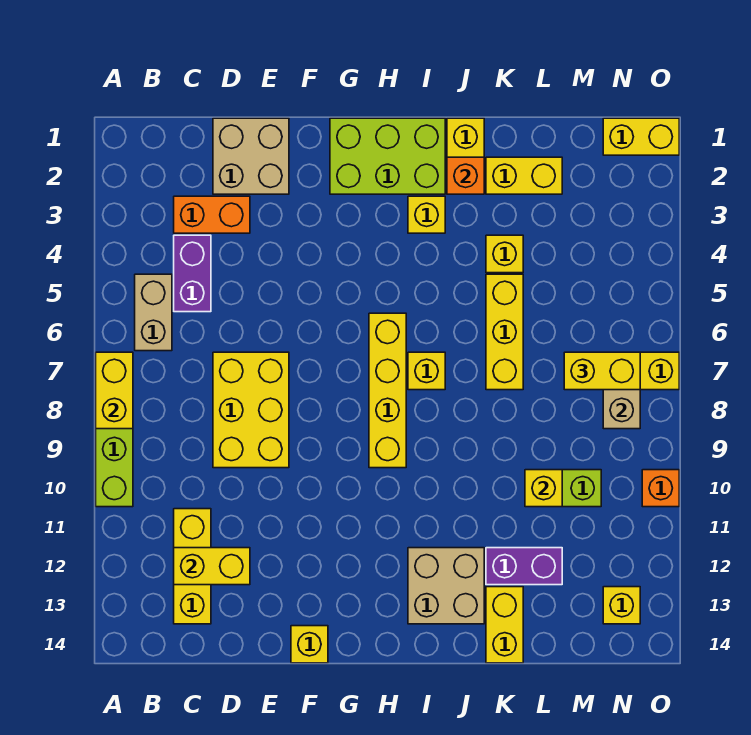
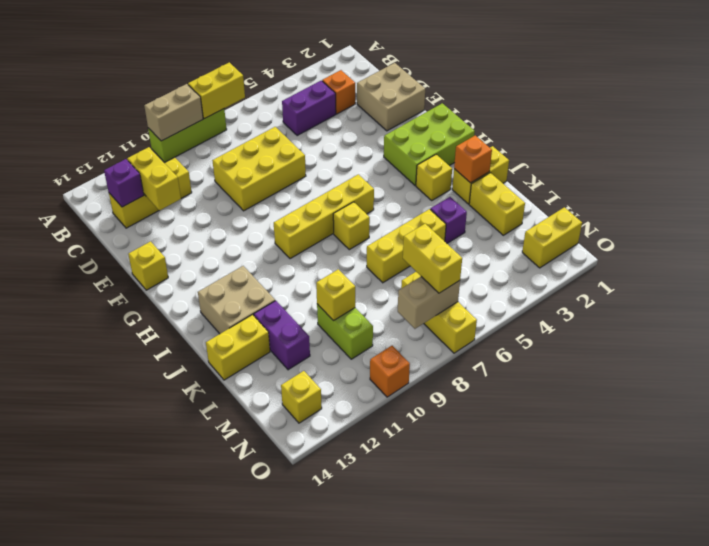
tan brick B5:B6 level 1 -> tan brick A9:A10 level 2
orange brick C3:D3 level 1 -> orange brick C3 level 1
none -> purple brick C13 level 2
lime brick G1:I2 level 1 -> lime brick G1:H3 level 1
yellow brick K4 level 1 -> purple brick K4 level 1
yellow brick N1:O1 level 1 -> yellow brick N1:N2 level 1

